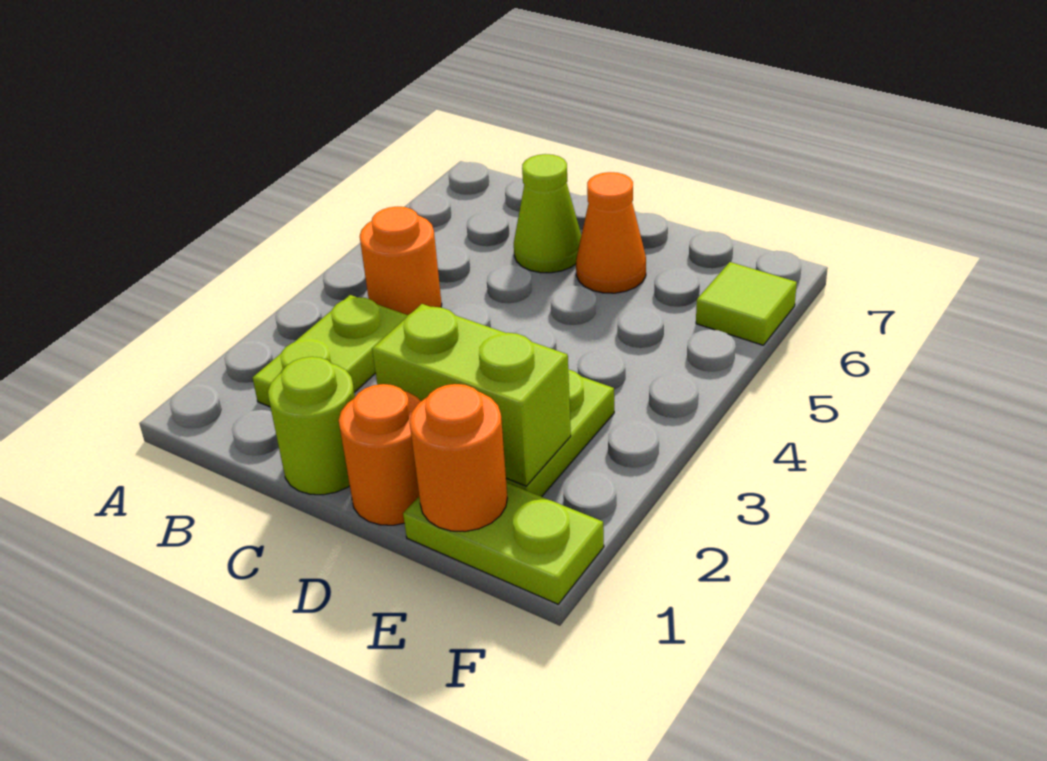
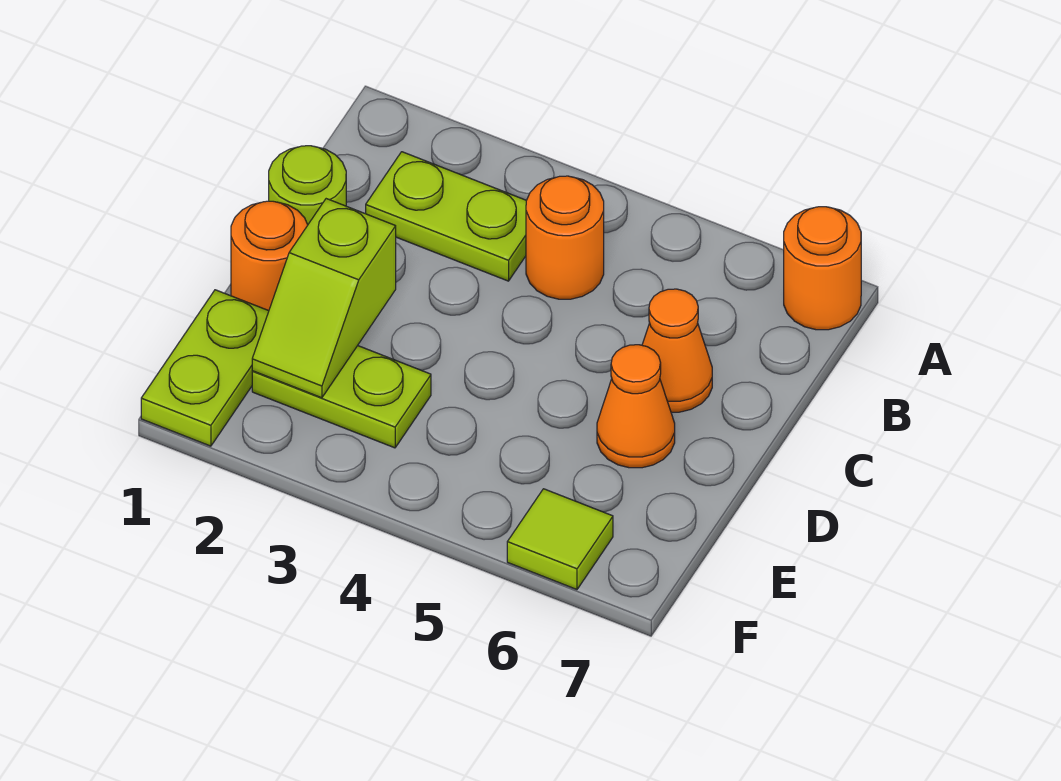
lime cone C6 level 1 -> orange cone C6 level 1
lime brick D2:E2 level 2 -> lime slope D2:E2 level 2 top D
orange round brick E1 level 2 -> orange round brick A7 level 1

